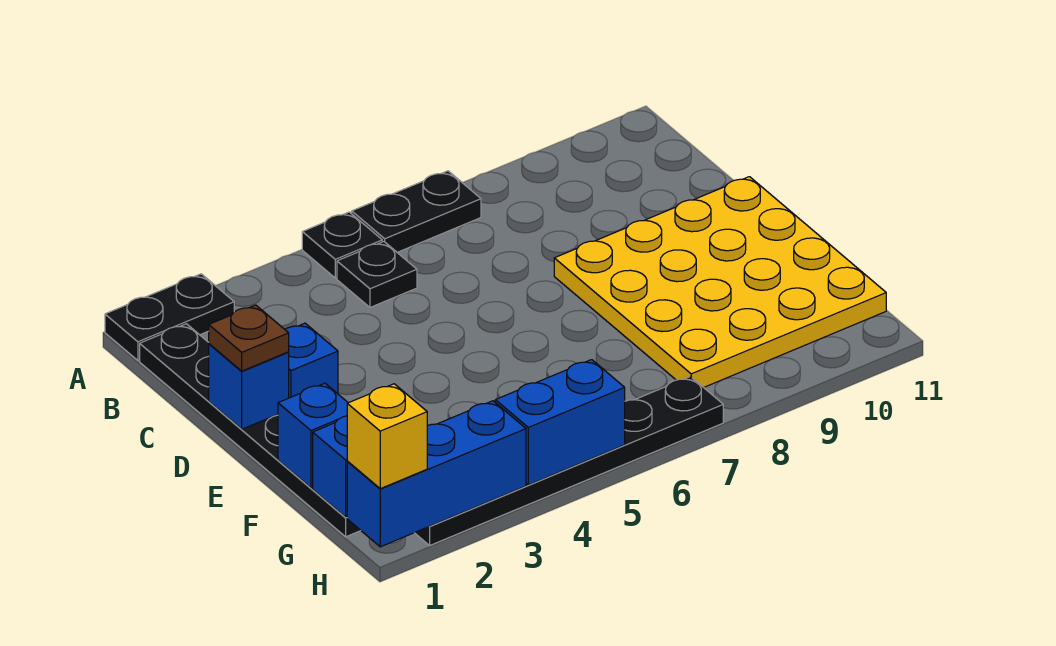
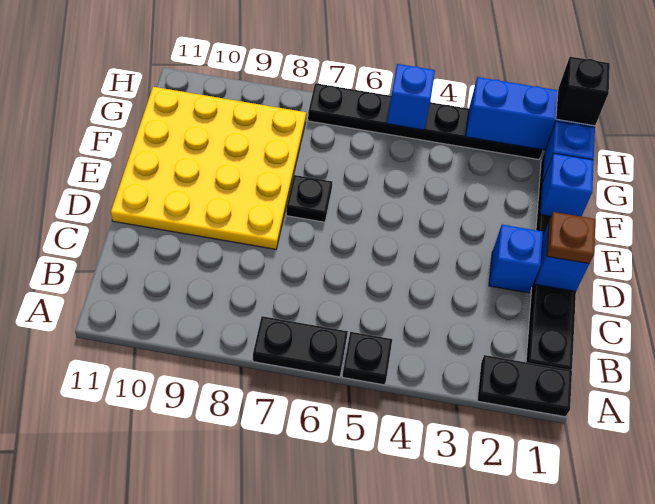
black plate B5 level 1 -> black plate E7 level 1
yellow brick H1 level 3 -> black brick H1 level 3
blue brick H4:H5 level 2 -> blue brick H5 level 2

